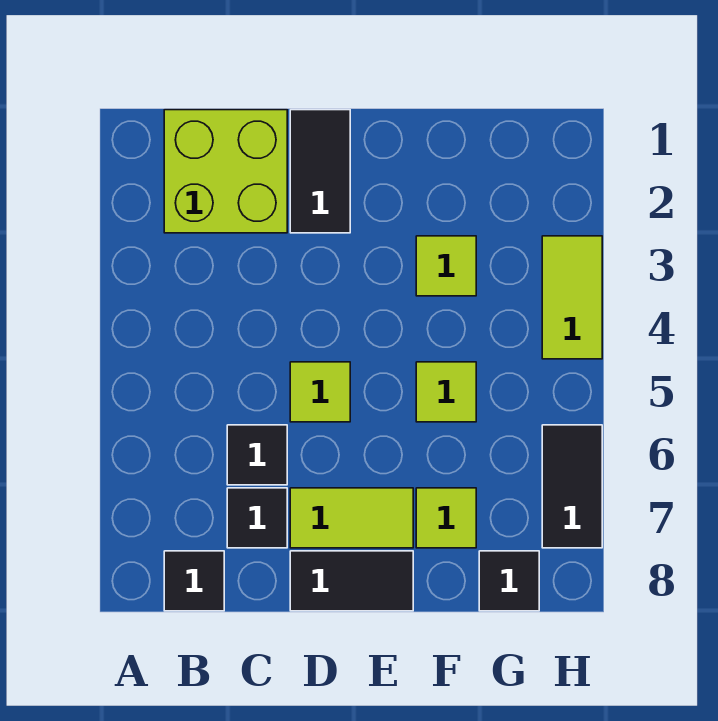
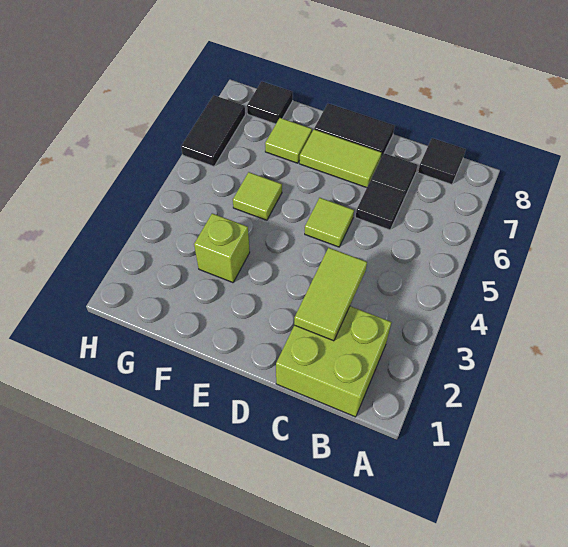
black tile D1:D2 level 1 -> none
lime tile F3 level 1 -> lime brick F3 level 1
lime tile H3:H4 level 1 -> lime tile C2:C3 level 2

